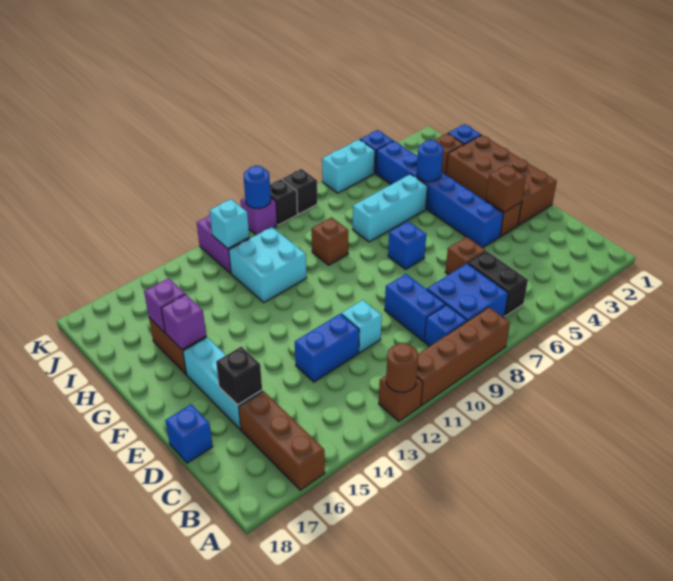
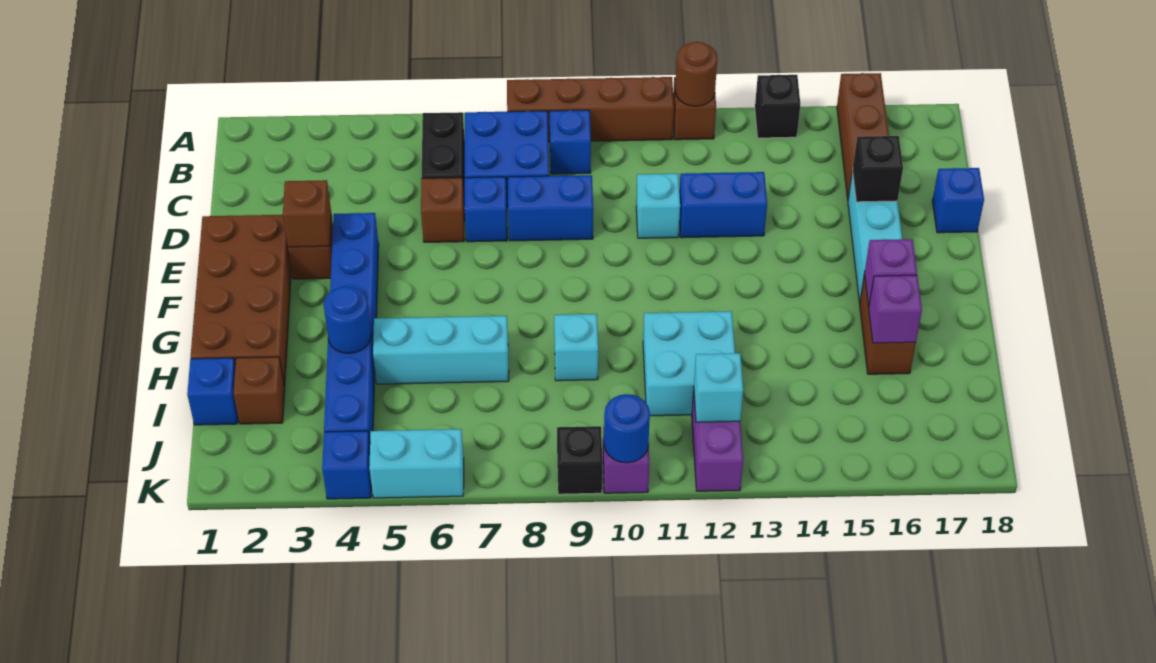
blue brick C9:D9 level 1 -> blue brick D8:D9 level 1
blue brick F7 level 1 -> blue brick D7 level 1
brown brick H9 level 1 -> cyan brick H9 level 1
black brick K8 level 1 -> black brick A14 level 1

